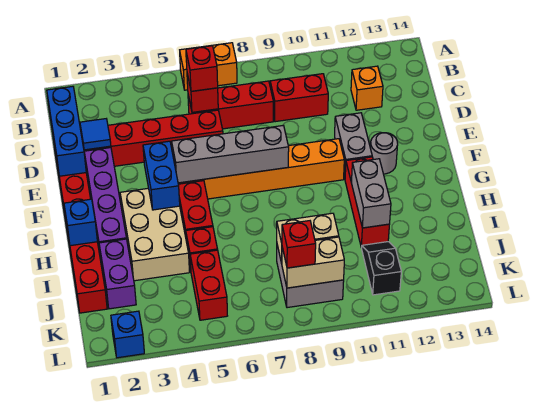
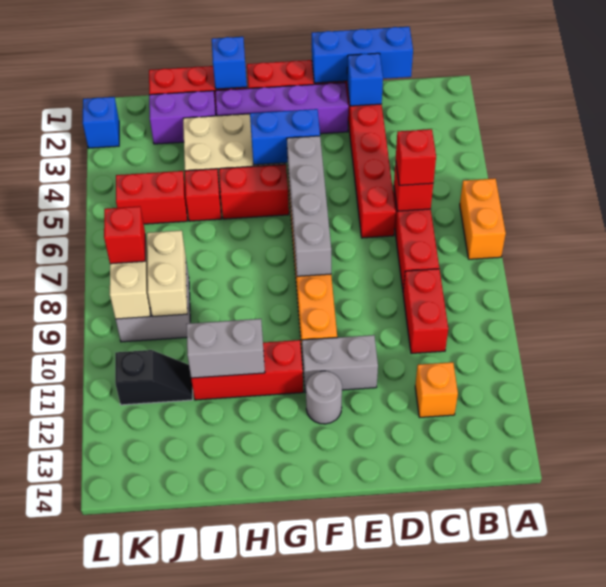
blue tile D2 level 2 -> blue brick D2 level 2

